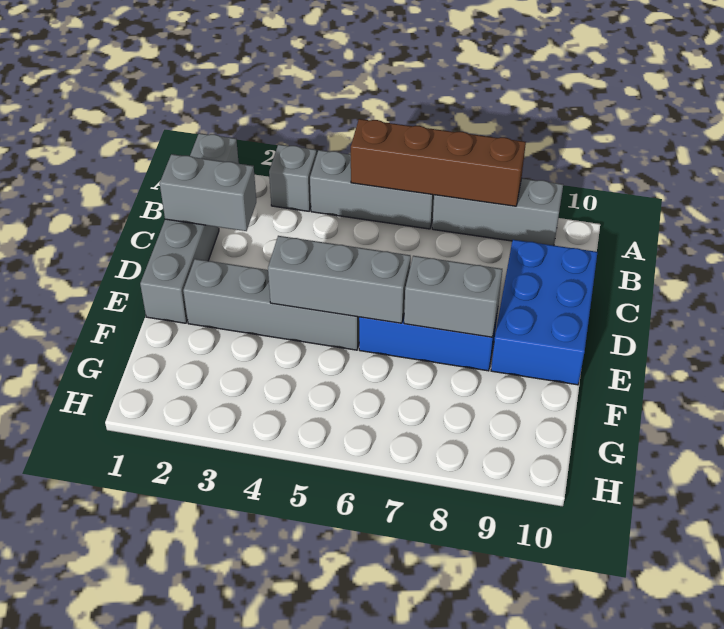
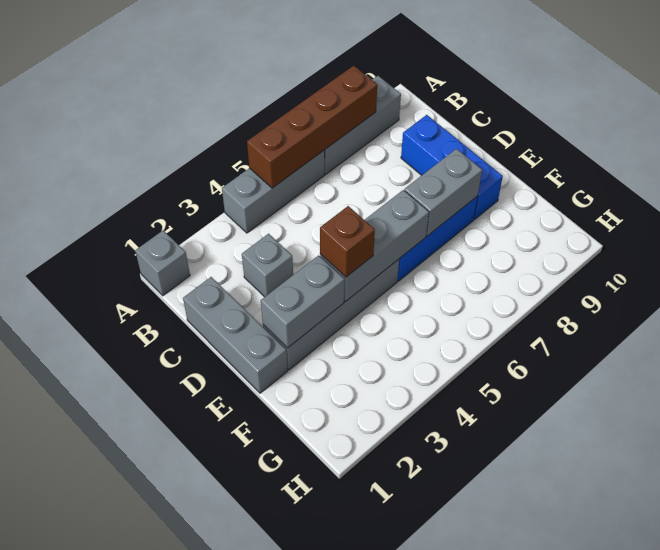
grey brick A3 level 1 -> grey brick C3 level 1
grey brick C1:C2 level 2 -> grey brick E2:E3 level 2
blue brick C9:E10 level 1 -> blue brick C9:E9 level 1
none -> brown brick E4 level 3

